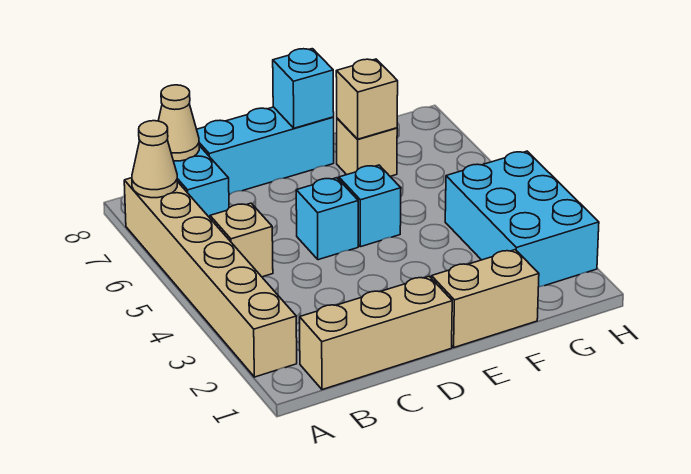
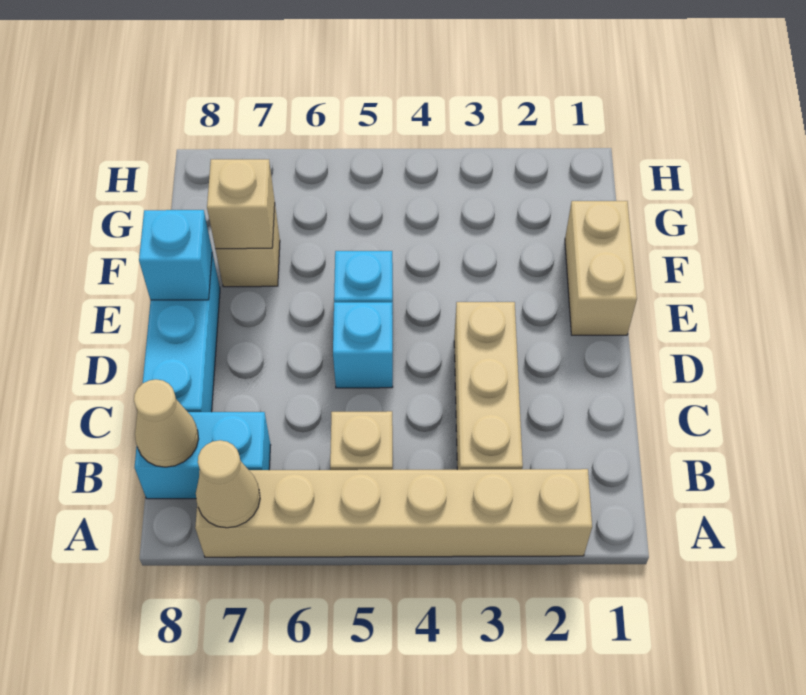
tan brick B1:D1 level 1 -> tan brick B3:D3 level 1
cyan brick G2:H4 level 1 -> none

